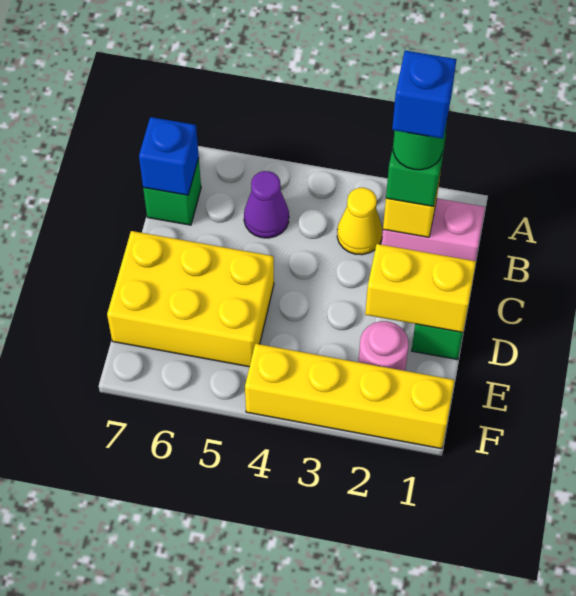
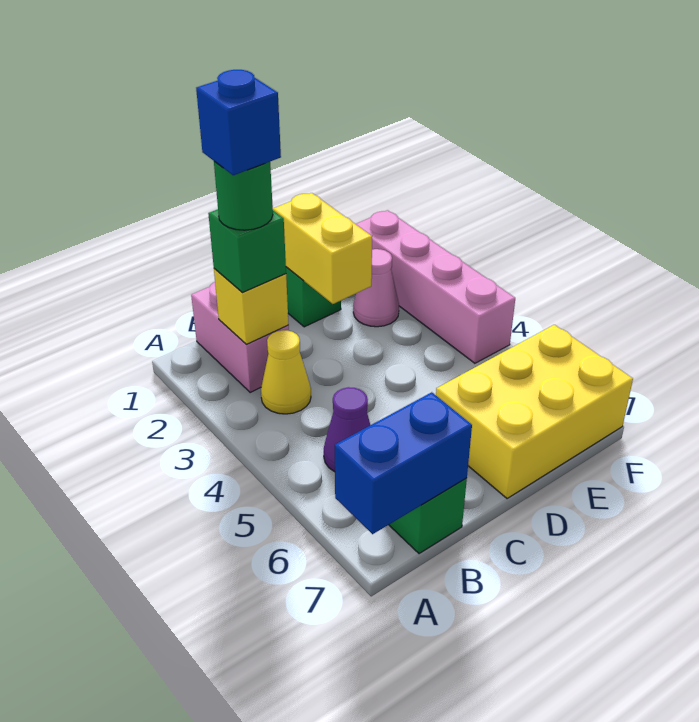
blue brick B7 level 2 -> blue brick A7:B7 level 2
yellow brick D5:E7 level 1 -> yellow brick D6:F7 level 1
pink round brick E2 level 1 -> pink cone E2 level 1
yellow brick F1:F4 level 1 -> pink brick F1:F4 level 1

